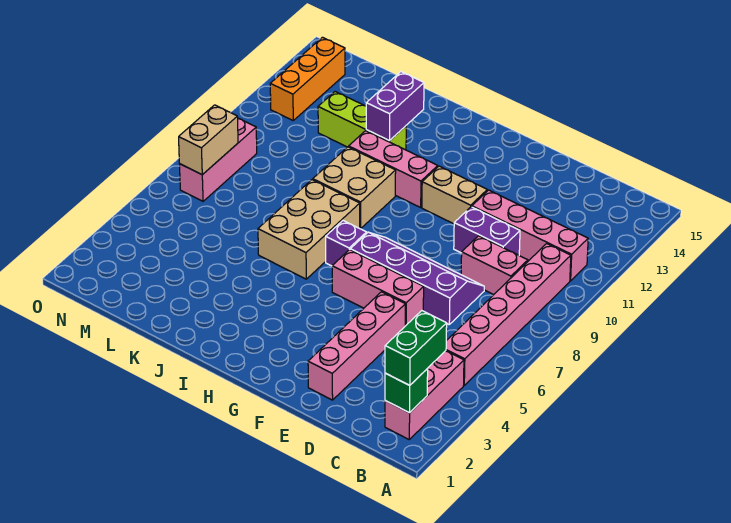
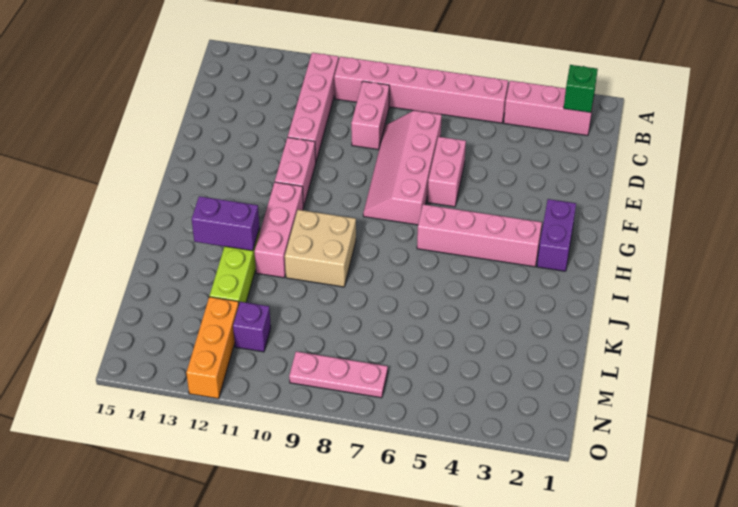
green brick B2:B3 level 3 -> none
purple slope D7:G8 level 1 top 7 -> pink slope D7:G8 level 1 top 7
purple brick D10:E10 level 1 -> purple brick G2:H2 level 1
pink brick E2:E5 level 1 -> pink brick H3:H6 level 1
pink brick E6:G6 level 1 -> pink brick E6:F6 level 1
tan brick F11:G11 level 1 -> pink brick F11:G11 level 1
purple brick H7 level 1 -> purple brick M11 level 1
tan brick I6:J8 level 1 -> none
pink brick N7:N9 level 1 -> pink plate N7:N9 level 1
tan brick N7:N8 level 2 -> none
orange brick N12:N14 level 1 -> orange brick M12:O12 level 1

